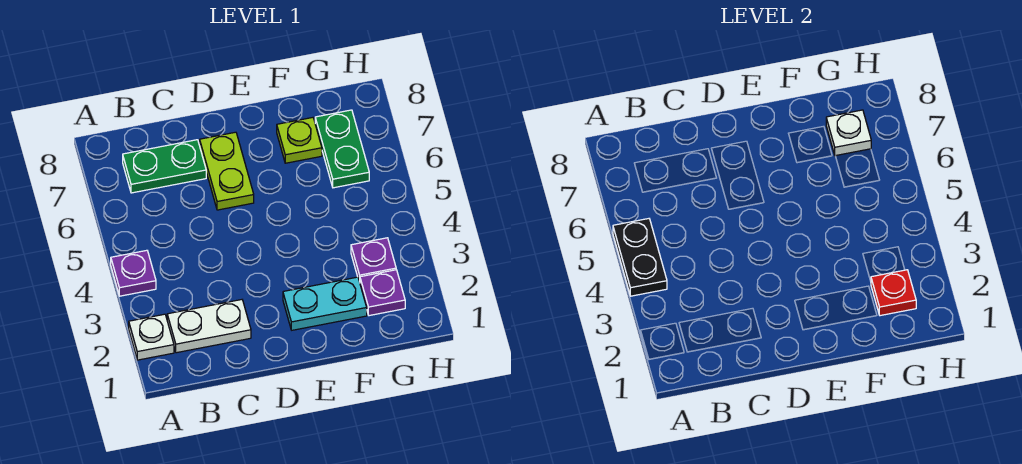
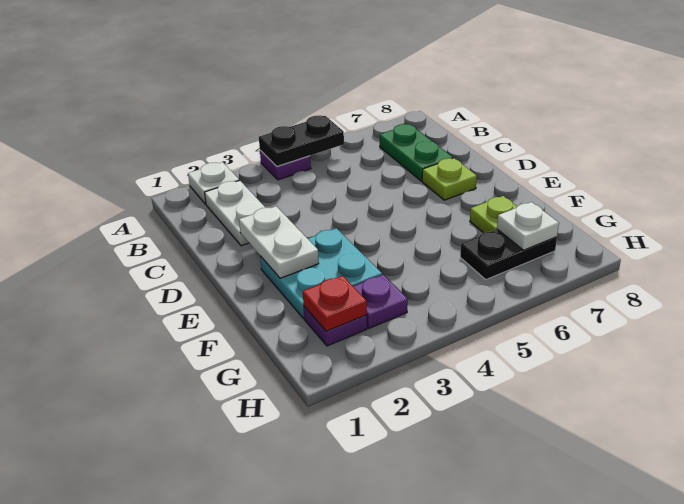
none -> white plate D2:E2 level 2
lime plate D6:D7 level 1 -> lime plate D7 level 1
cyan plate E2:F2 level 1 -> cyan plate E2:F3 level 1
green plate G6:G7 level 1 -> black plate G6:G7 level 1

